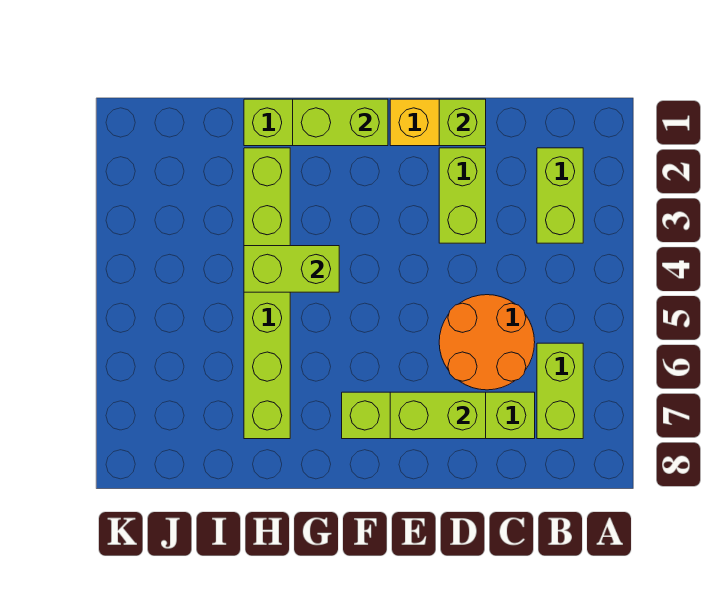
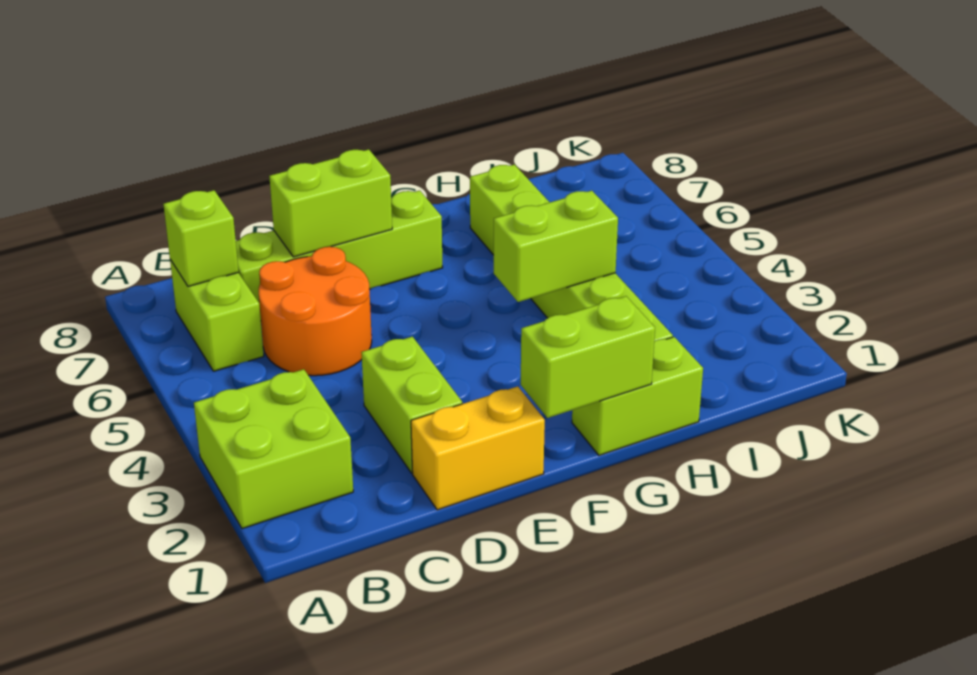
lime brick B2:B3 level 1 -> lime brick A2:B3 level 1
lime brick D1 level 2 -> lime brick B7 level 2

